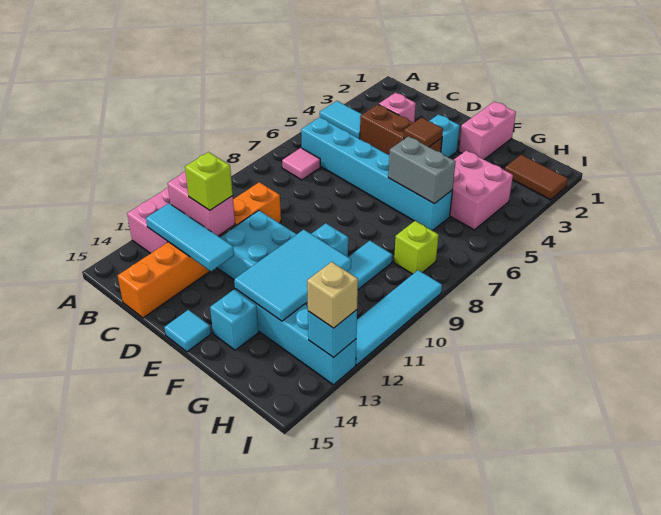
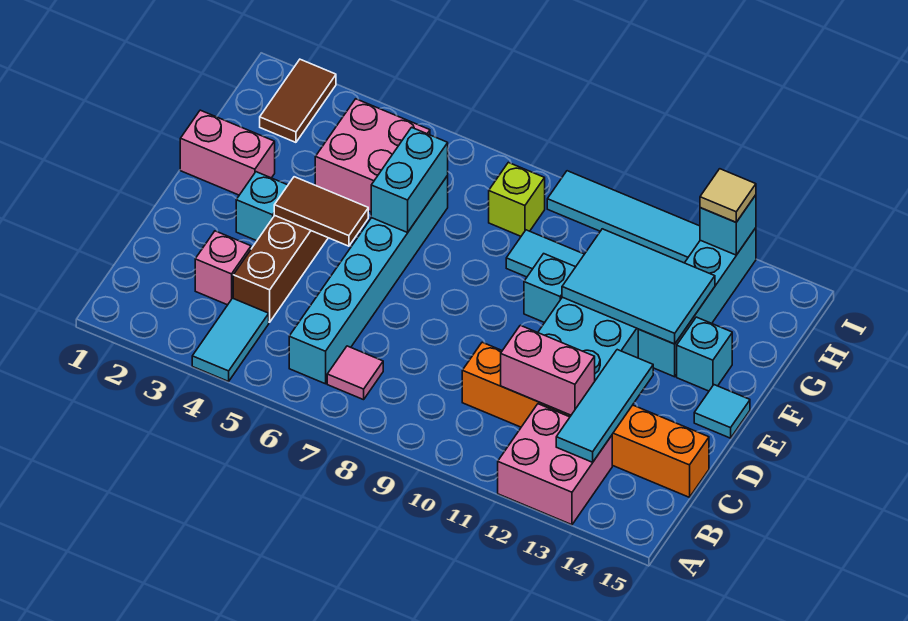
pink brick B12:C12 level 2 -> pink brick C11:C12 level 2
lime brick C12 level 3 -> none
brown tile E4 level 2 -> brown tile E4:E5 level 2
grey brick F6:G6 level 2 -> cyan brick F6:G6 level 2
tan brick I13 level 3 -> tan tile I13 level 3

